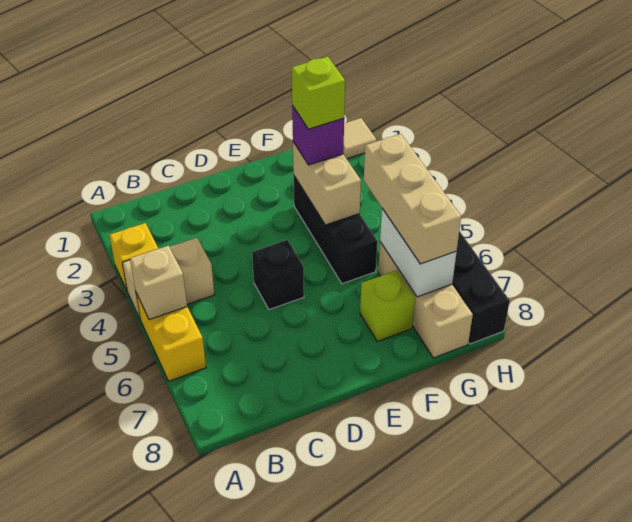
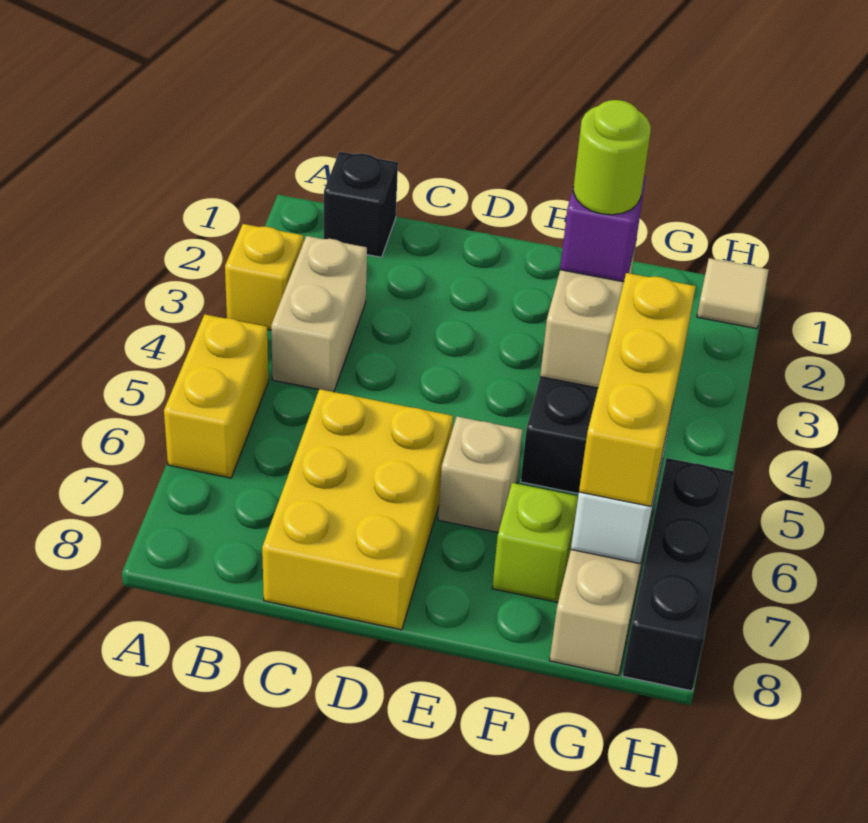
tan brick A4:B4 level 1 -> tan brick B3:B4 level 1
tan brick A5 level 2 -> tan brick E6 level 1
none -> yellow brick C6:D8 level 1
black brick D5 level 1 -> black brick B1 level 1
lime brick F3 level 4 -> lime round brick F3 level 4
tan brick G5:G7 level 3 -> yellow brick G5:G7 level 3

